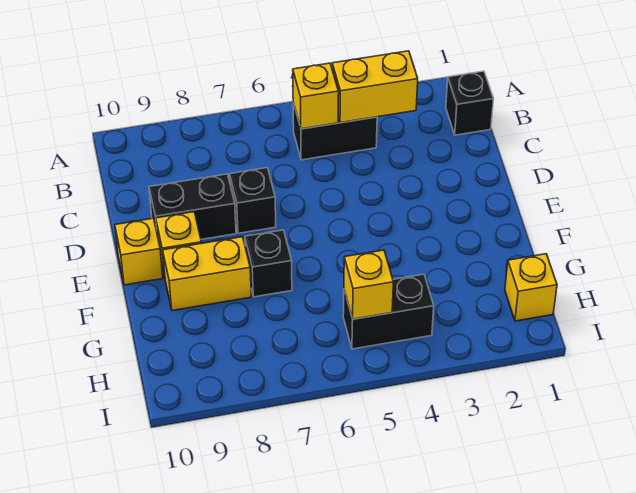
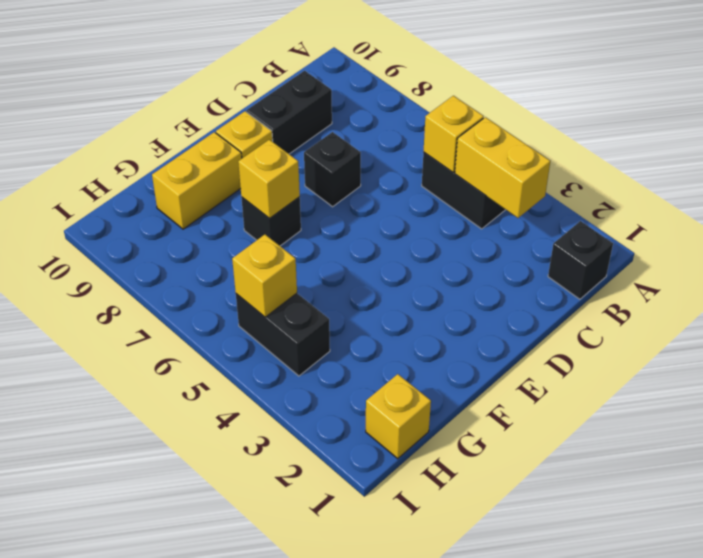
black brick D8:D9 level 1 -> black brick C9:D9 level 1
yellow brick E10 level 1 -> yellow brick F7 level 2
yellow brick F8:F9 level 1 -> yellow brick F9:G9 level 1

